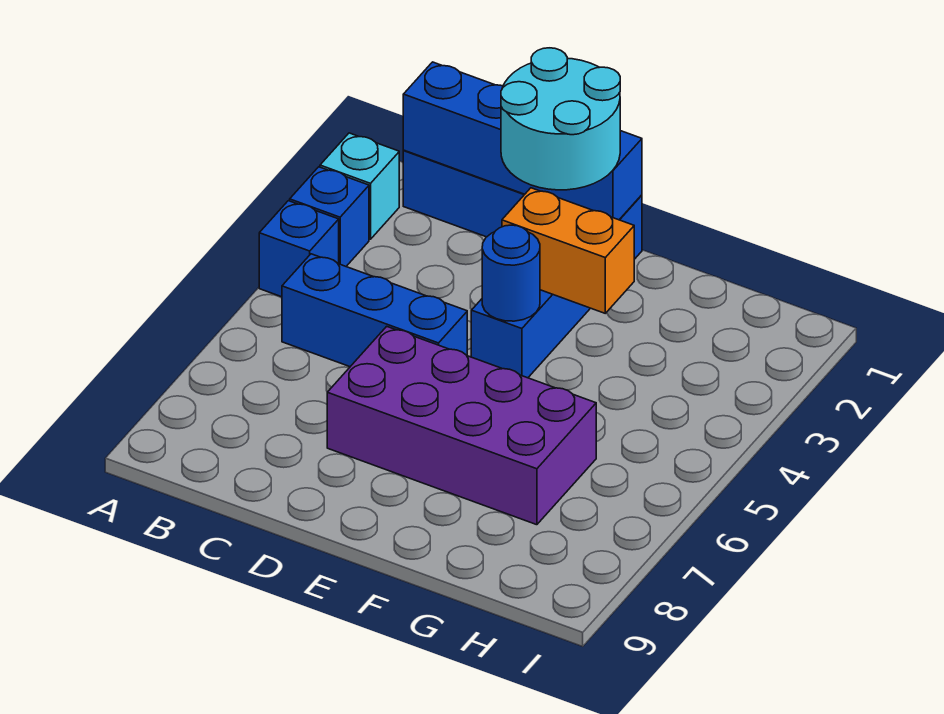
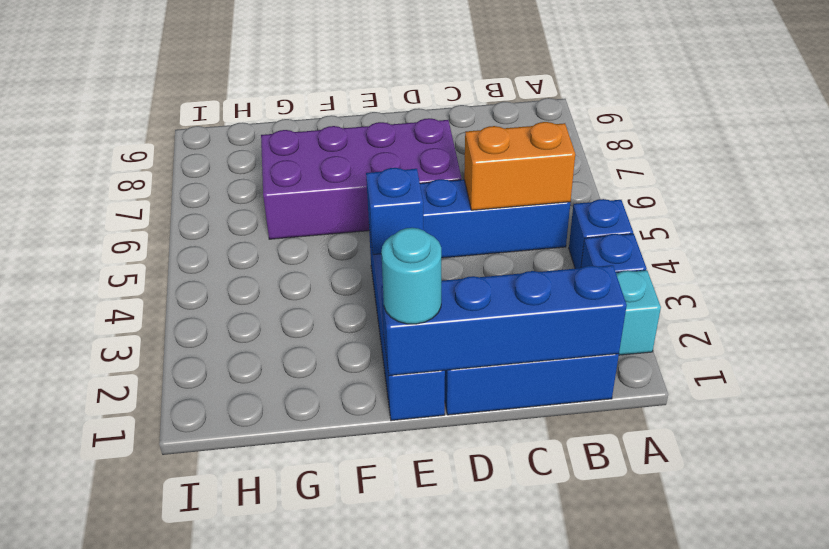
cyan round brick D1:E2 level 3 -> cyan round brick E1 level 3
orange brick E3:F3 level 2 -> orange brick B5:C5 level 2
blue round brick E4 level 2 -> blue brick E4 level 2

